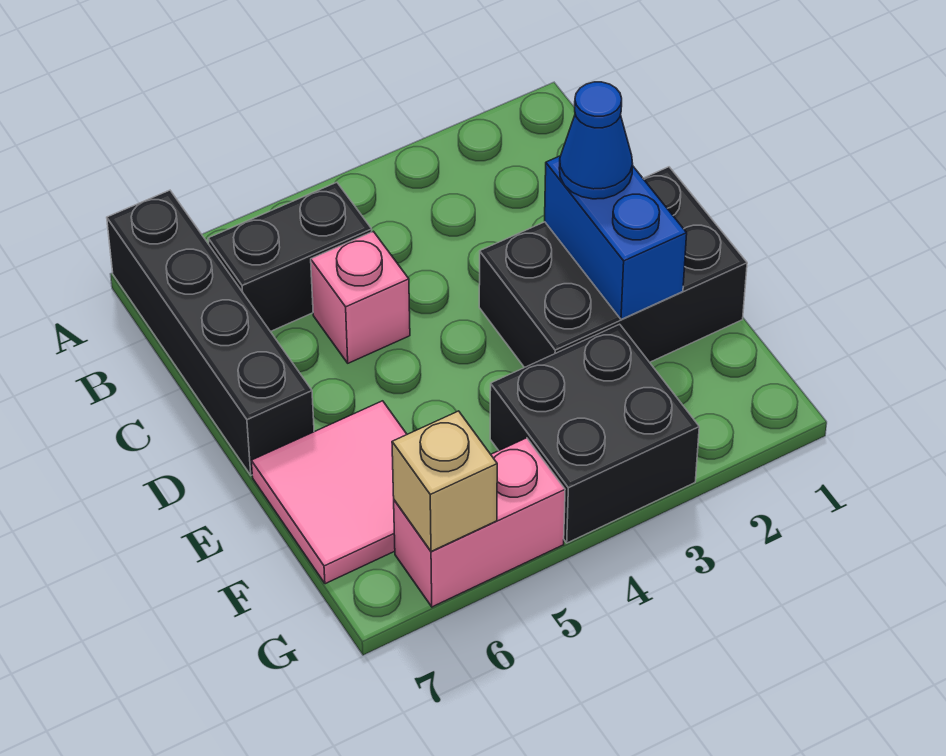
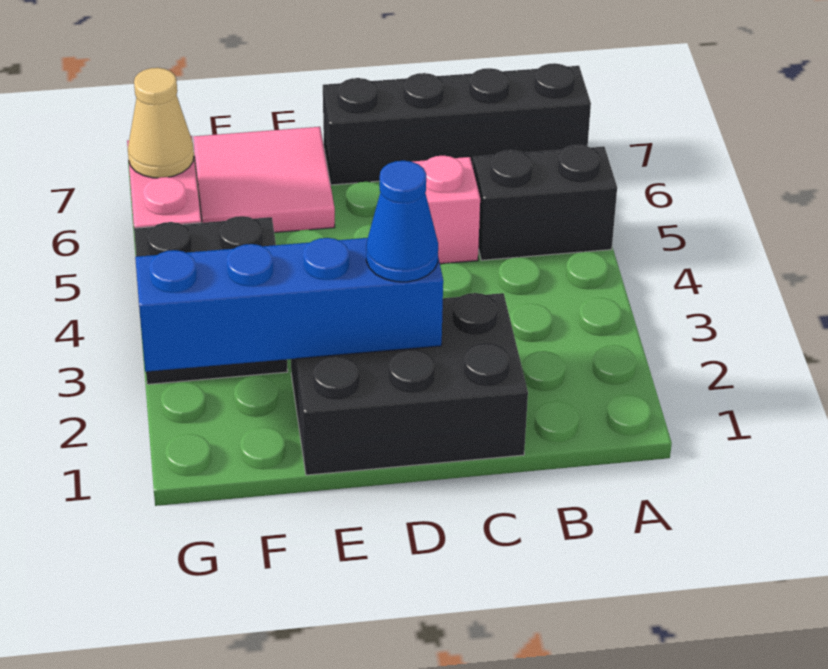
black brick B5:B6 level 1 -> black brick A5:B5 level 1
black brick D1:E3 level 1 -> black brick C1:E2 level 1
blue brick D2:E2 level 2 -> blue brick D2:G2 level 2
tan brick G6 level 2 -> tan cone G6 level 2

